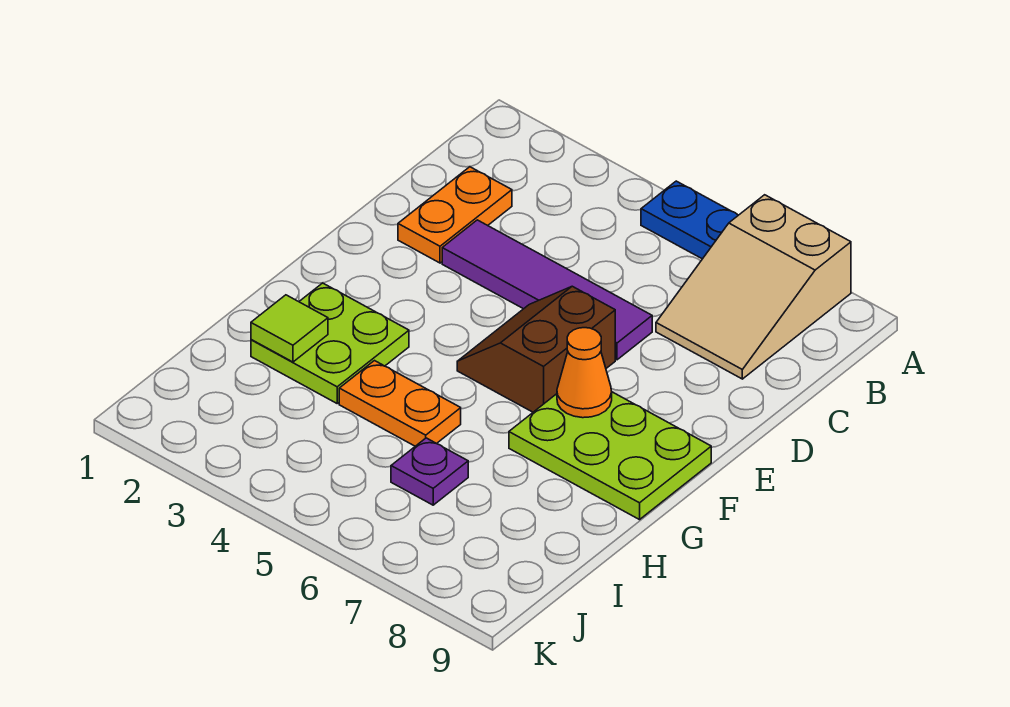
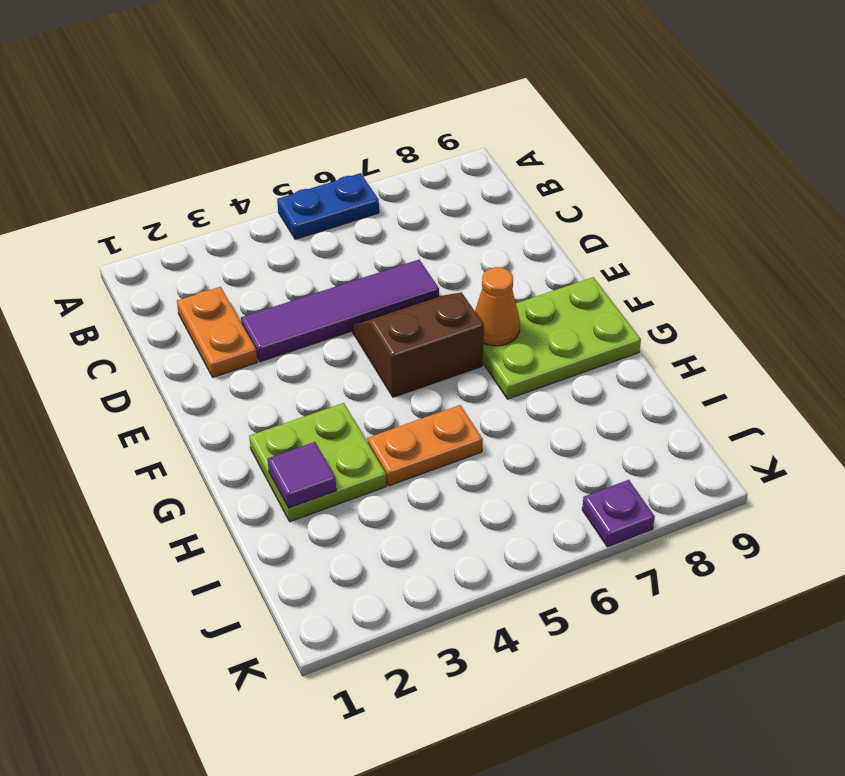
tan slope A7:C8 level 1 top A -> none
brown slope E5:F6 level 1 top 6 -> brown slope E5:F6 level 1 top F
lime tile H2 level 2 -> purple tile H2 level 2
purple plate I6 level 1 -> purple plate K7 level 1

